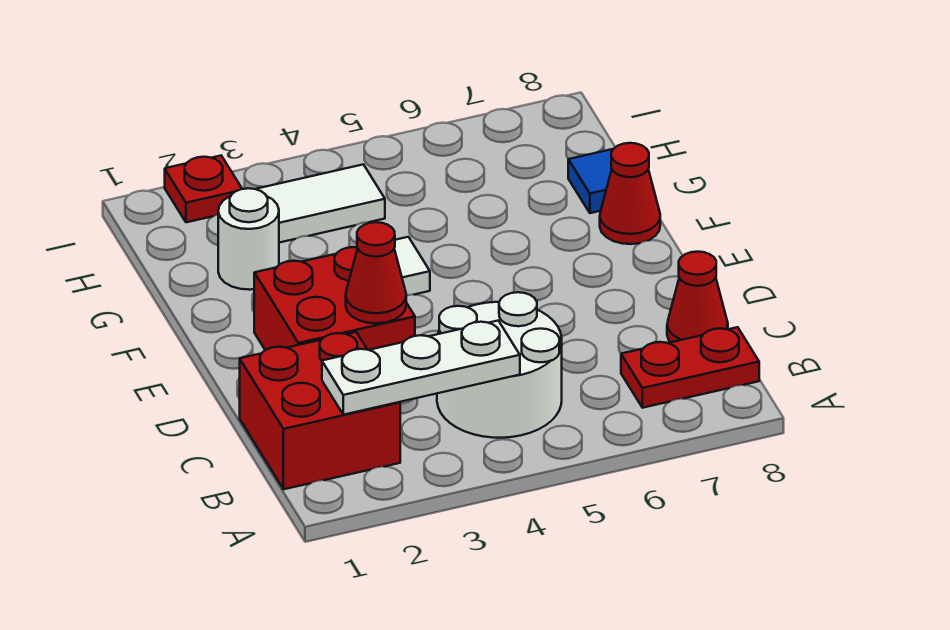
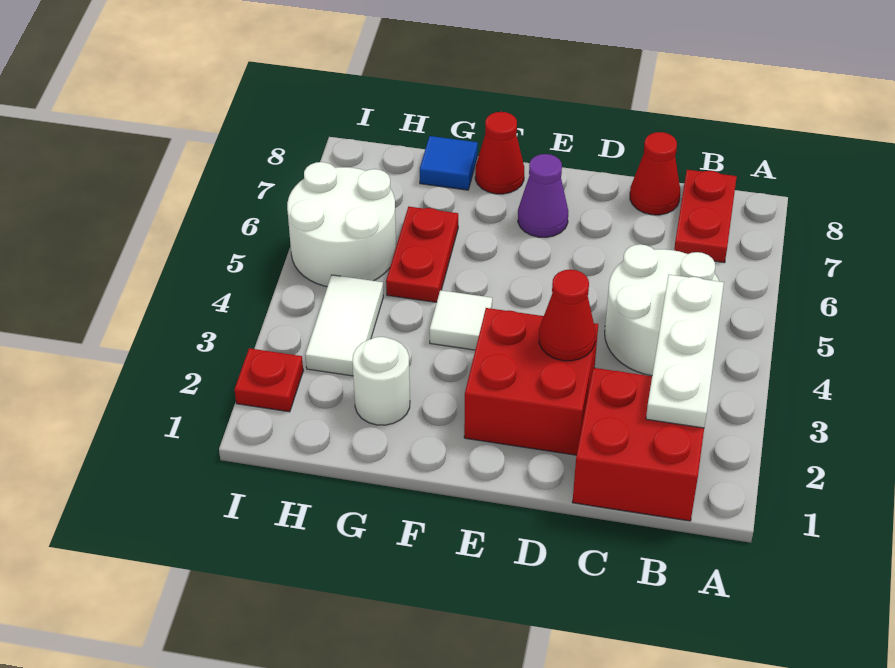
none -> purple cone E7 level 1
none -> red plate G5:G6 level 1
none -> white round brick H5:I6 level 1

